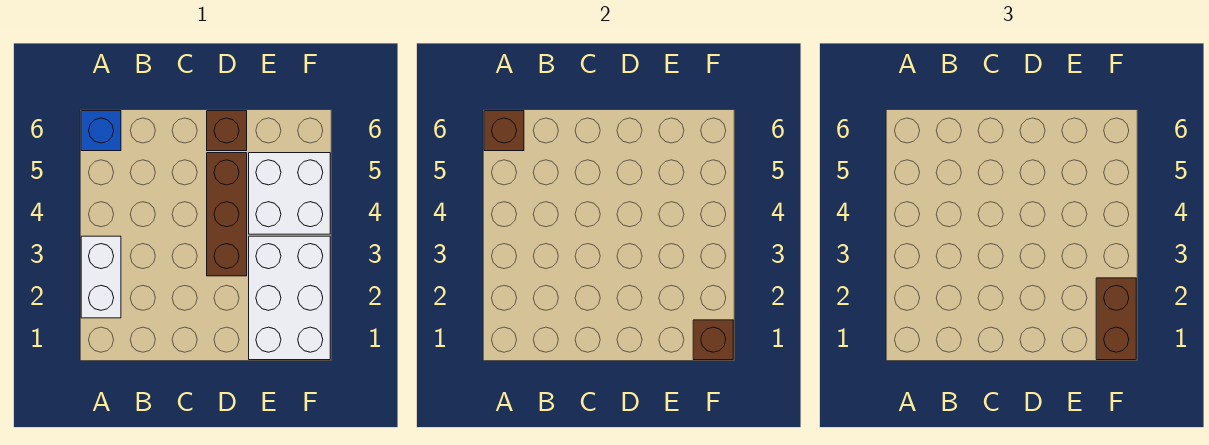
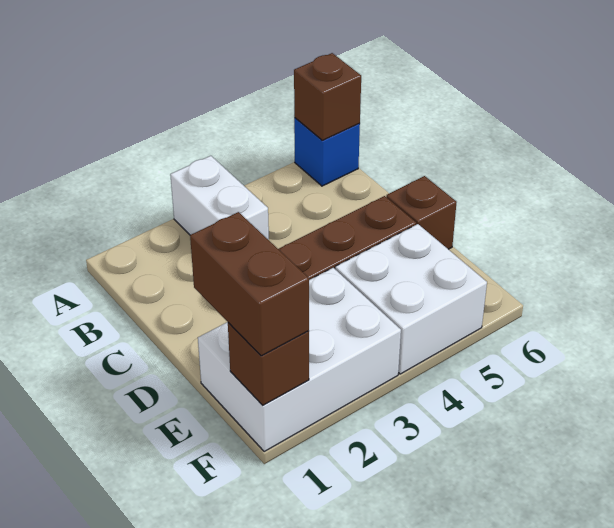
white brick A2:A3 level 1 -> white brick A3:B3 level 1
brown brick F1:F2 level 3 -> brown brick E1:F1 level 3

